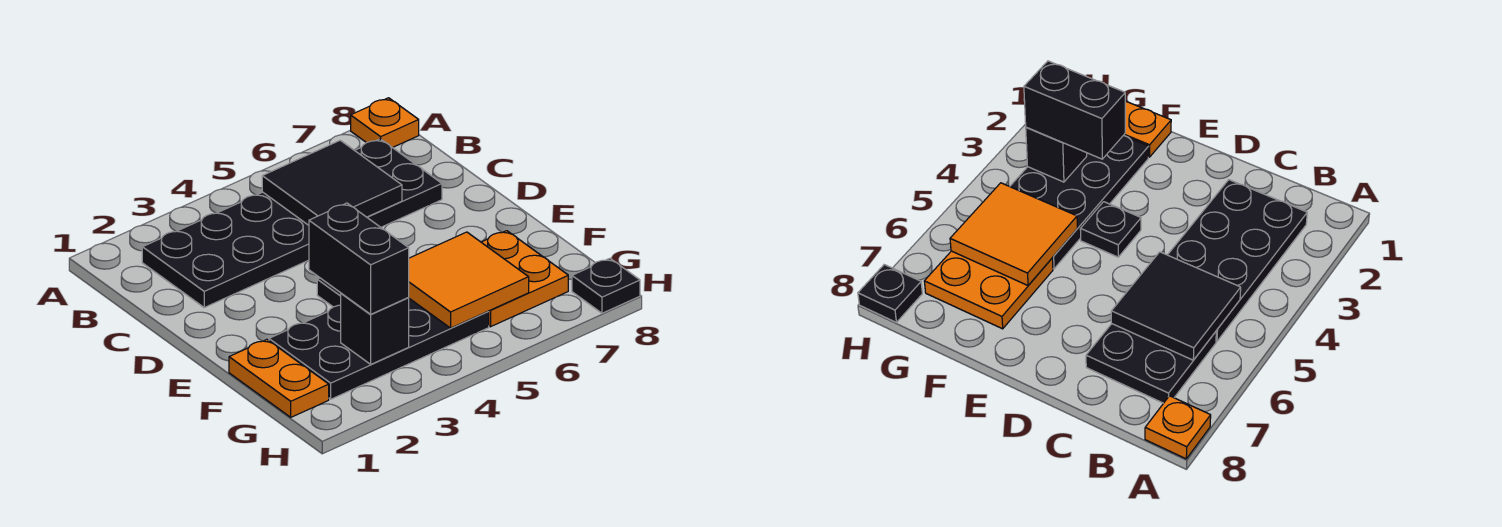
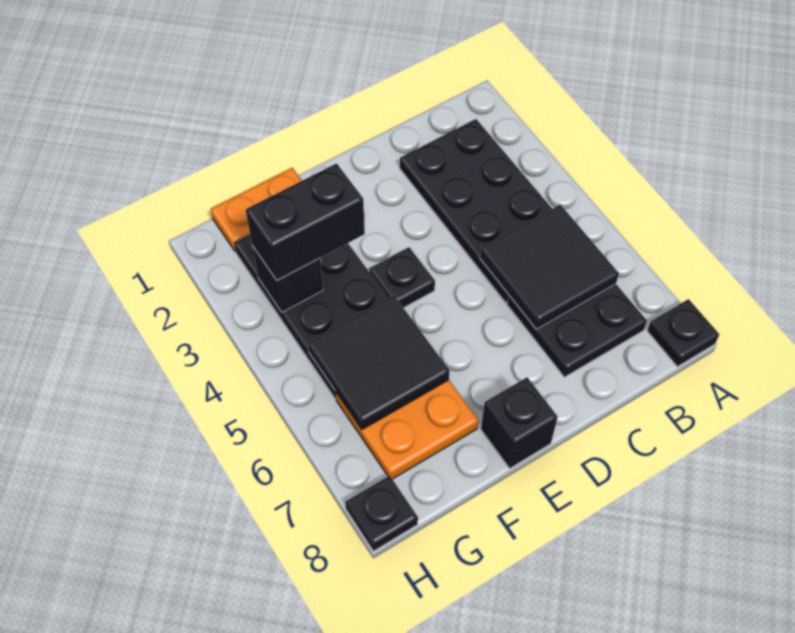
orange plate A8 level 1 -> black plate A8 level 1
none -> black brick E8 level 1
orange tile F5:G6 level 2 -> black tile F5:G6 level 2

